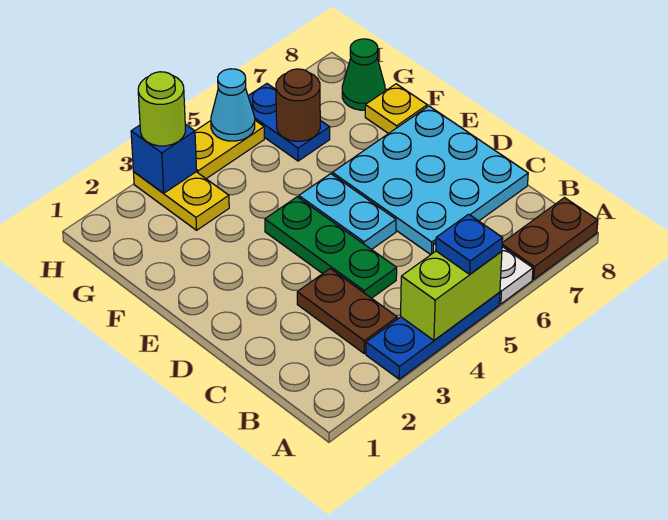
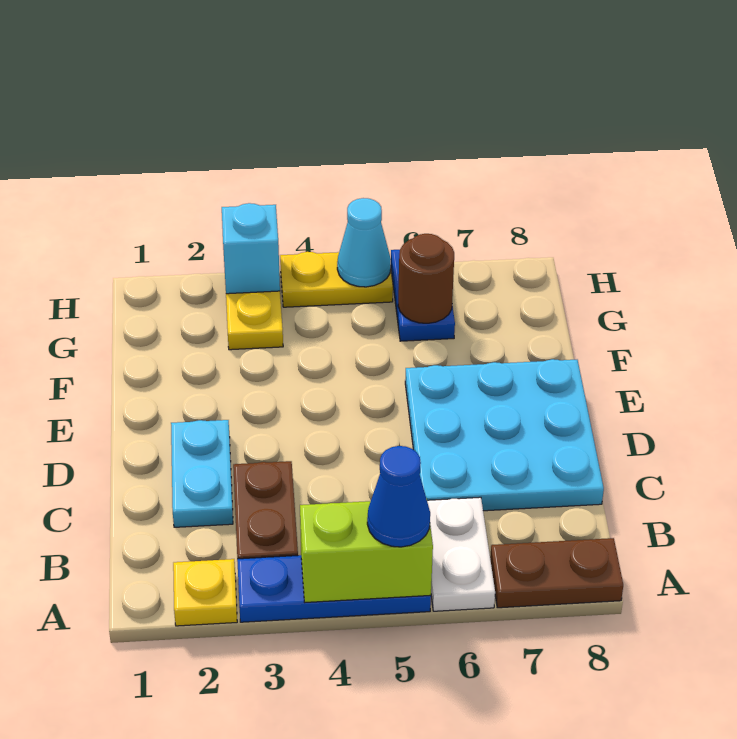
blue plate A5 level 3 -> blue cone A5 level 3
green plate C4:E4 level 1 -> none
cyan plate D5:E5 level 1 -> cyan plate C2:D2 level 1
yellow plate F8 level 1 -> yellow plate A2 level 1
green cone G8 level 1 -> none
blue brick H3 level 2 -> cyan brick H3 level 2
lime round brick H3 level 3 -> none

